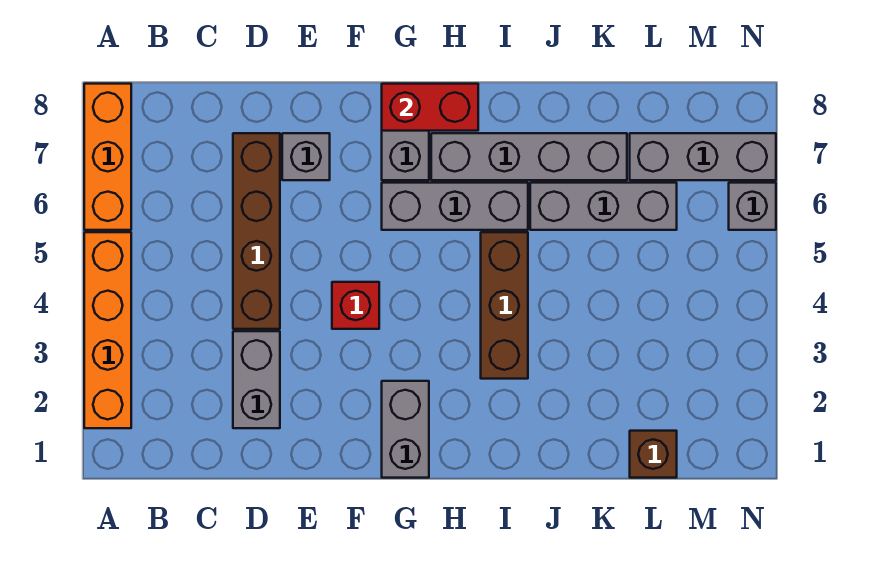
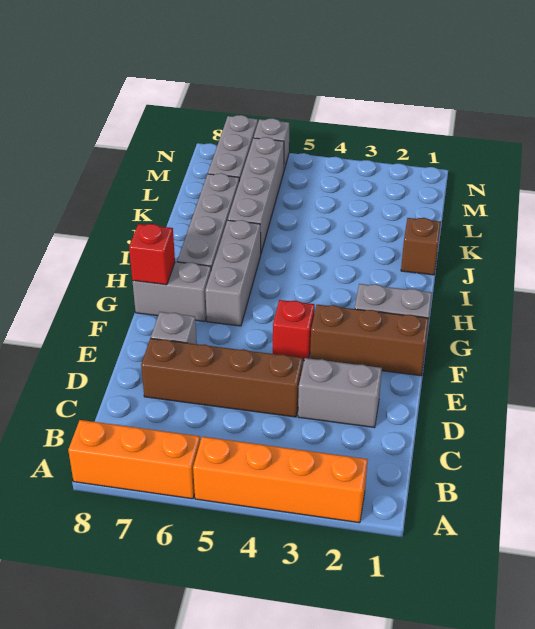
red brick G8:H8 level 2 -> red brick G8 level 2
brown brick I3:I5 level 1 -> brown brick F1:F3 level 1
grey brick J6:L6 level 1 -> grey brick J6:M6 level 1
brown brick L1 level 1 -> brown brick J1 level 1

